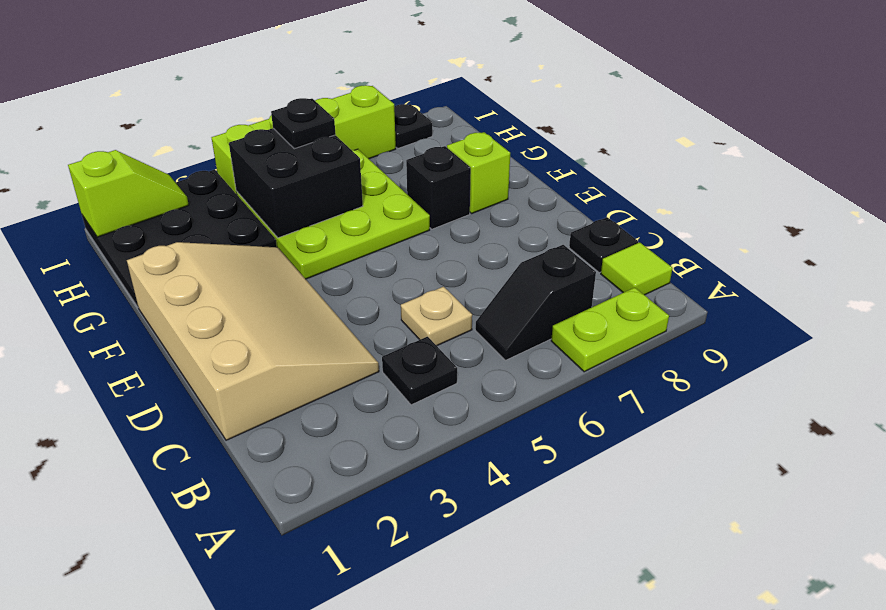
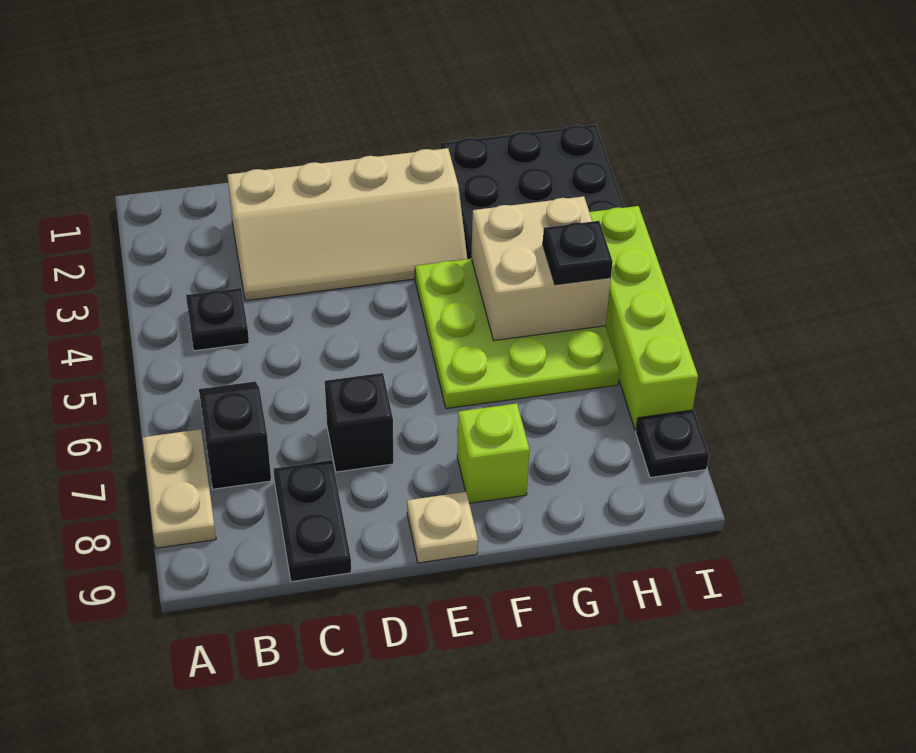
lime plate A7:A8 level 1 -> tan plate A7:A8 level 1
lime tile B9 level 1 -> none
tan slope C1:F3 level 1 top 1 -> tan slope C2:F3 level 1 top 2
tan plate C5 level 1 -> tan plate E9 level 1
black plate C9 level 1 -> black plate C8:C9 level 1
black brick F7 level 1 -> black brick D7 level 1
black brick G4:H5 level 2 -> tan brick G4:H5 level 2
lime slope I1:I2 level 2 top 1 -> none

